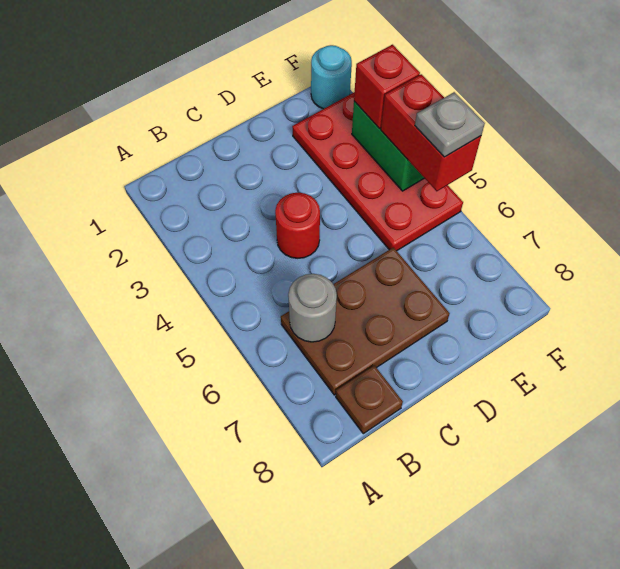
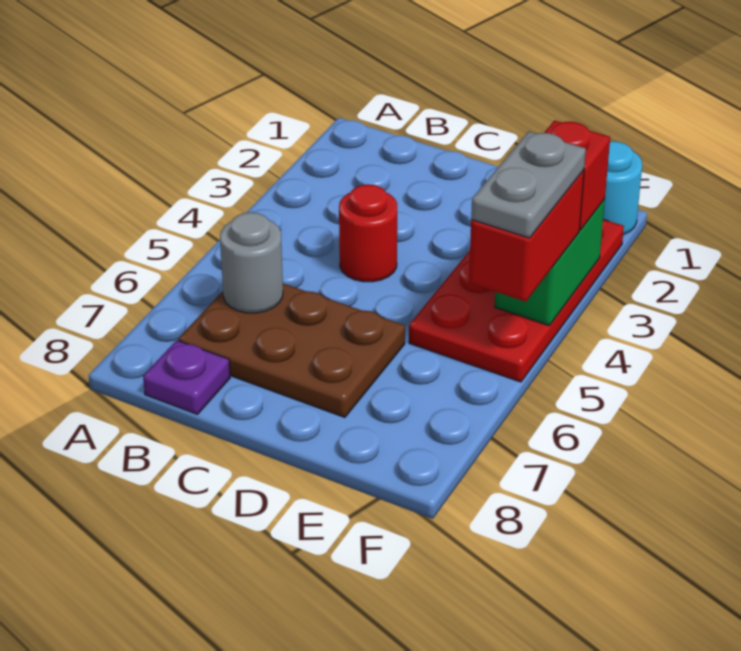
brown plate B8 level 1 -> purple plate B8 level 1
grey plate F5 level 4 -> grey plate F4:F5 level 4

